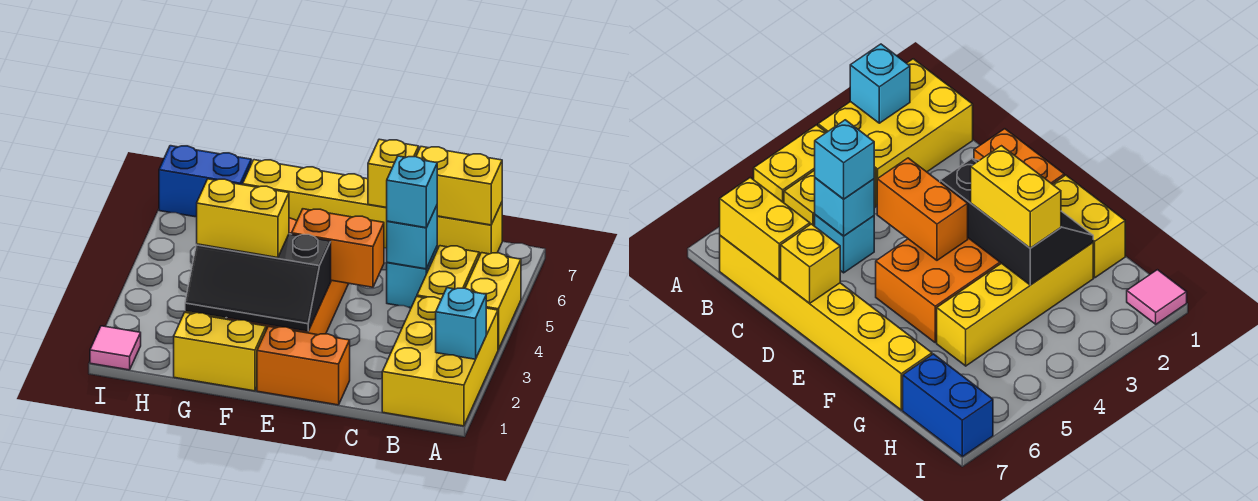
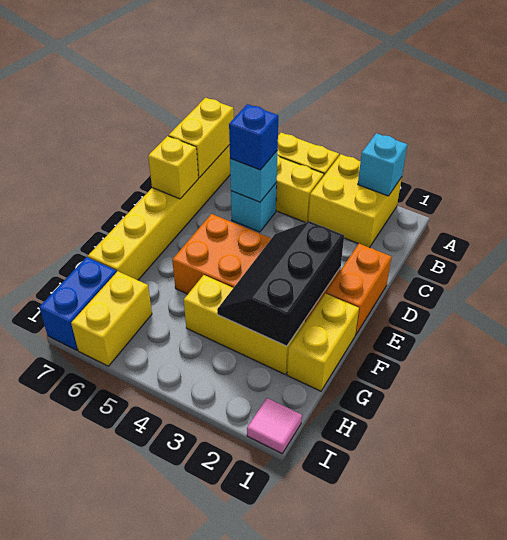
yellow brick A1:B3 level 1 -> yellow brick A2:B3 level 1
cyan brick C5 level 3 -> blue brick C5 level 3
orange brick D4:E4 level 2 -> none
black slope E2:G3 level 2 top 3 -> black slope E2:G3 level 2 top 2
yellow brick F3:G3 level 3 -> yellow brick H6:I6 level 1
yellow brick G2:G5 level 1 -> yellow brick G2:G4 level 1

